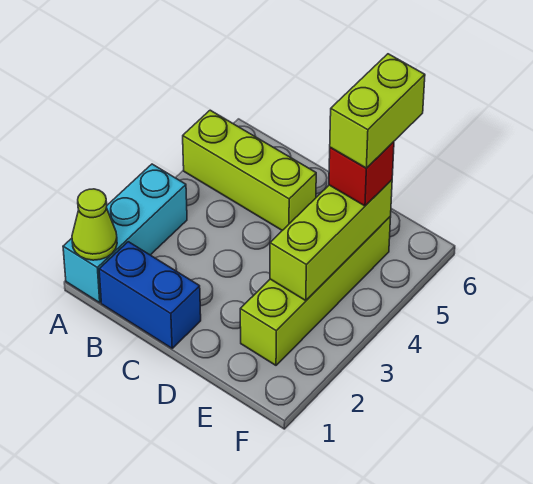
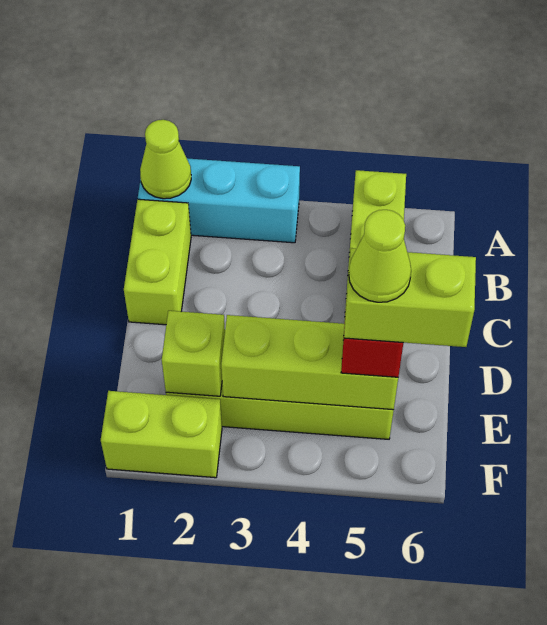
blue brick B1:C1 level 1 -> lime brick B1:C1 level 1
none -> lime brick E2 level 2
none -> lime cone E5 level 5
none -> lime brick F1:F2 level 1

